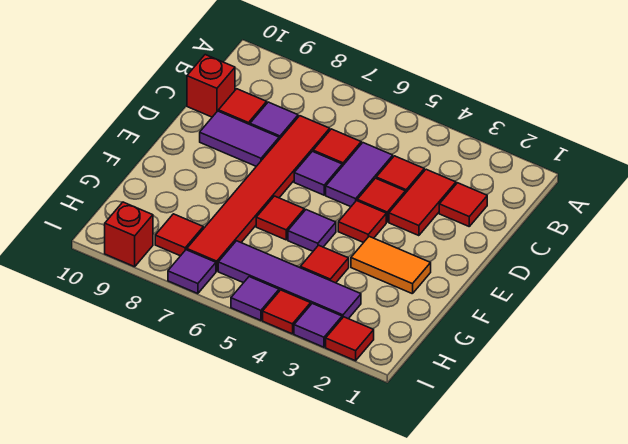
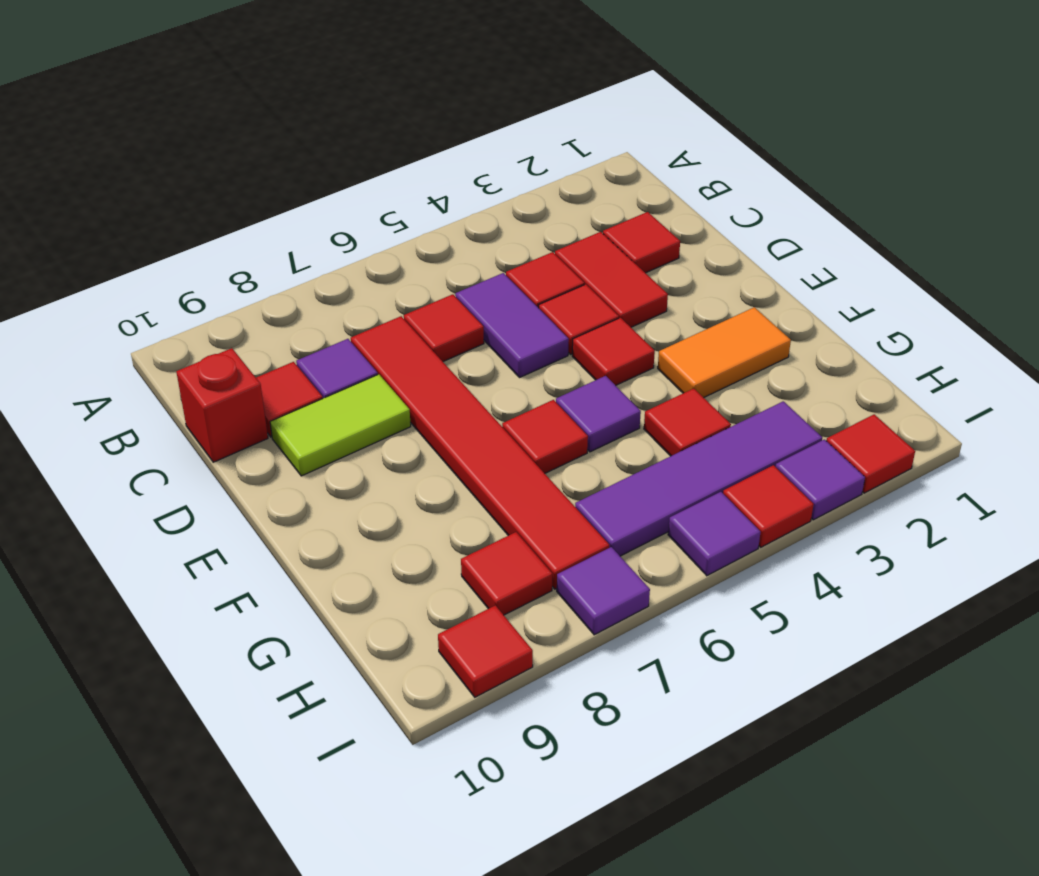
purple tile D6 level 1 -> none
purple tile D8:D9 level 1 -> lime tile D8:D9 level 1
red brick I9 level 1 -> red tile I9 level 1

